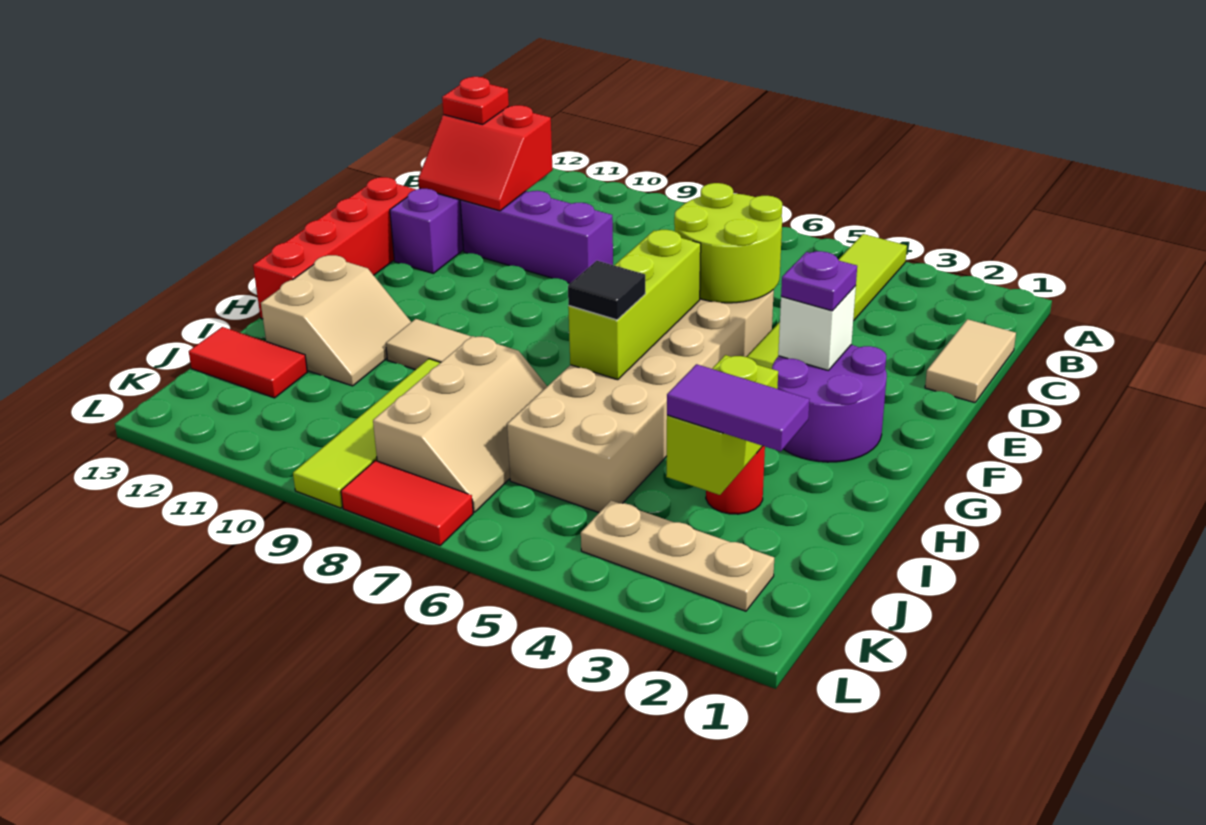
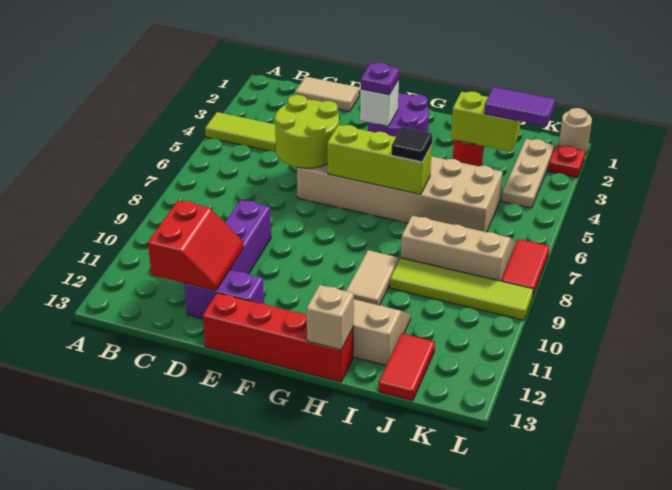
red plate C12 level 3 -> red plate L2 level 1
none -> tan brick H13 level 2
purple tile J2:J3 level 3 -> purple tile J3:K3 level 3
none -> tan round brick L1 level 1

